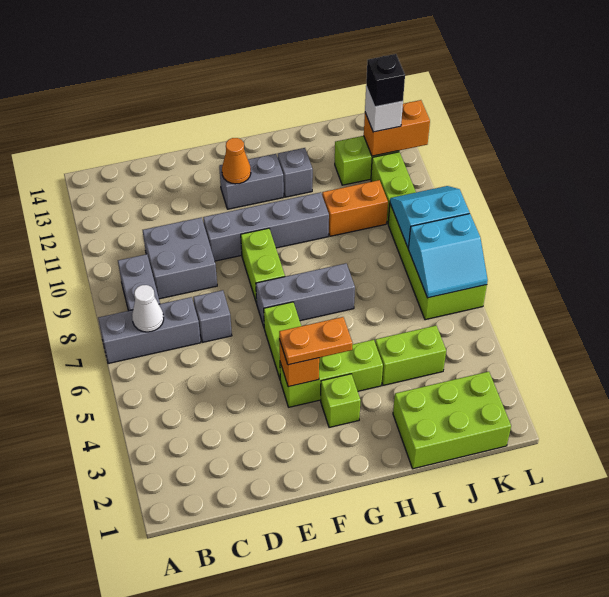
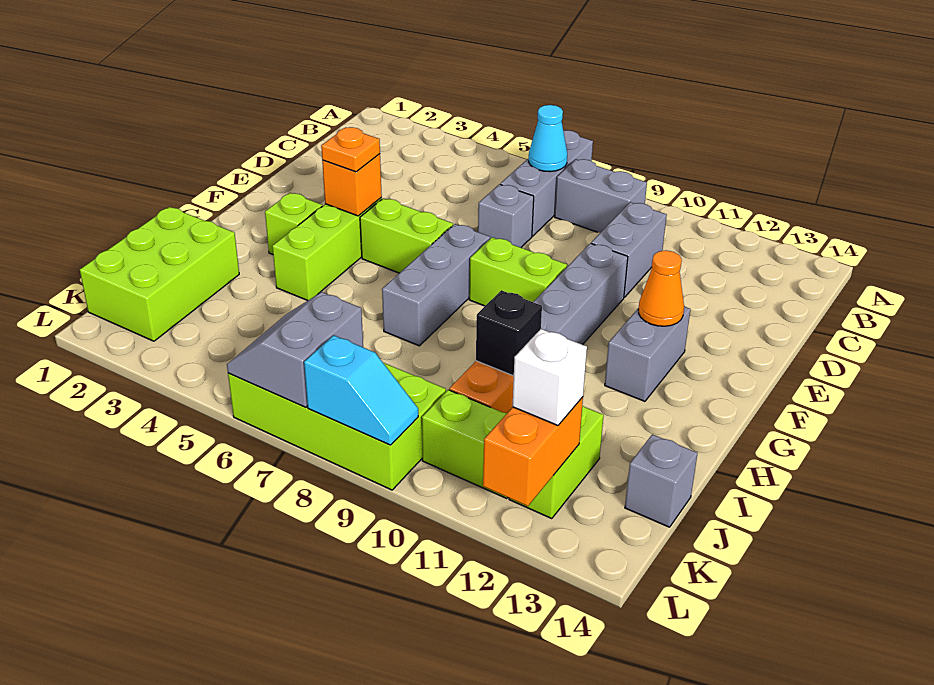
white cone B7 level 2 -> cyan cone B7 level 2
grey brick C9:D10 level 1 -> grey brick C10:D10 level 1
orange plate F4:G4 level 3 -> orange plate F4 level 3
grey brick H12 level 1 -> grey brick J14 level 1
lime brick I4:J4 level 1 -> none
cyan slope K6:L7 level 2 top 7 -> grey slope K6:L7 level 2 top 7
cyan slope K8:L9 level 2 top 8 -> cyan slope L8:L9 level 2 top 8
black brick K12 level 4 -> black brick I10 level 2

